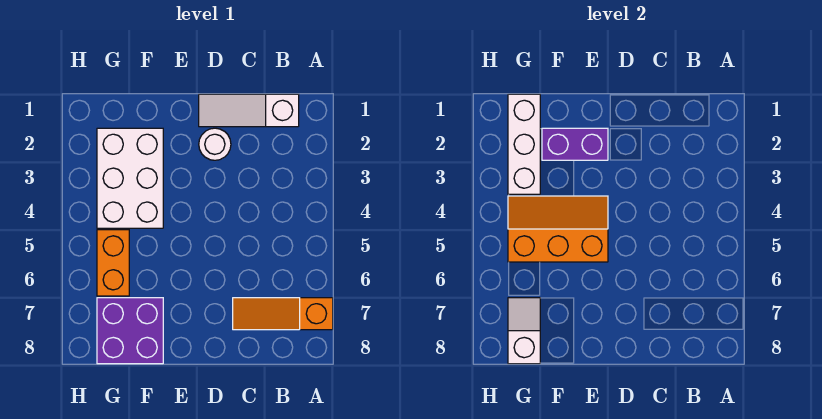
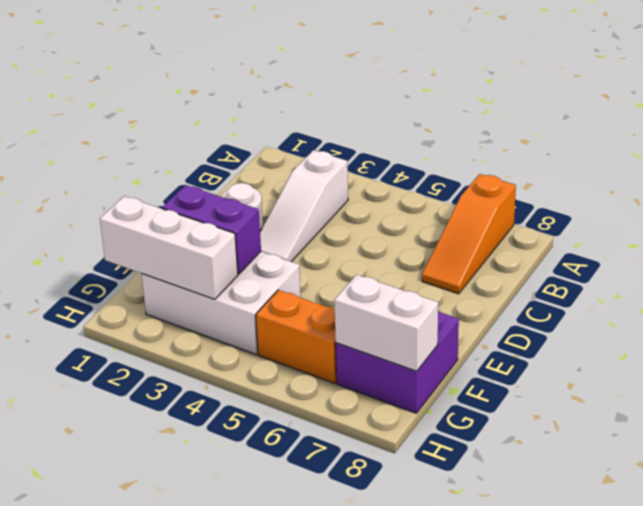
white slope B1:D1 level 1 top B -> white slope B3:D3 level 1 top B
purple brick E2:F2 level 2 -> purple brick F2:F3 level 2
orange slope E4:G5 level 2 top 5 -> none
white slope G7:G8 level 2 top 8 -> white brick G7:G8 level 2

